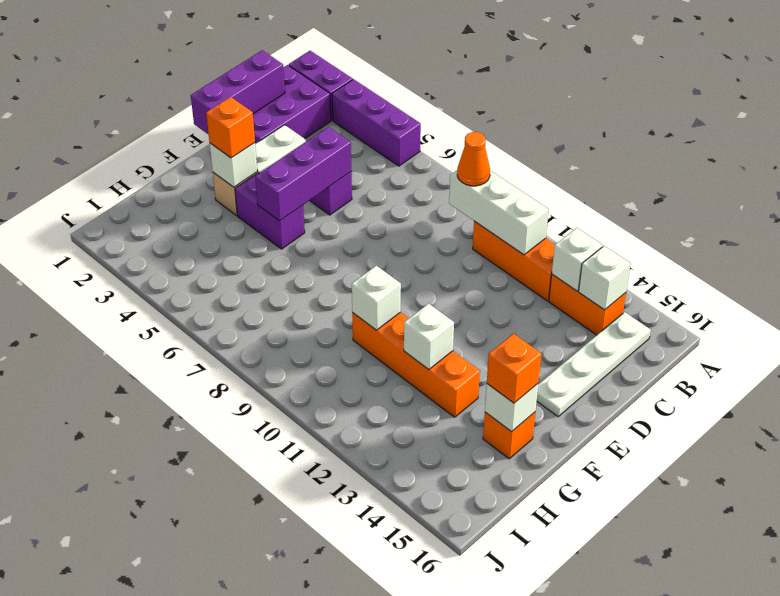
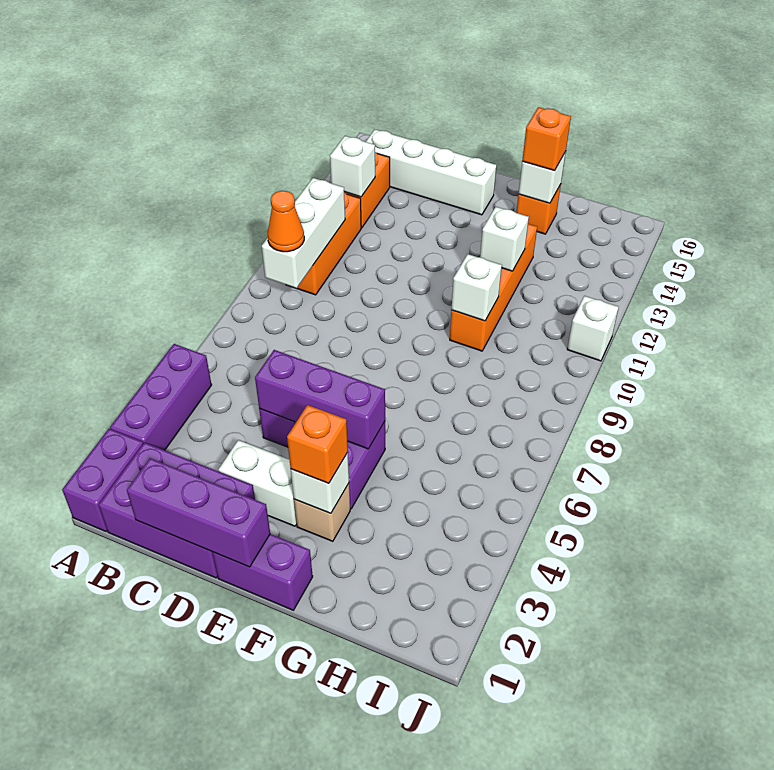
white brick B14 level 2 -> white brick J11 level 1
white plate B15:E15 level 1 -> white brick B15:E15 level 1
none -> purple brick E1:F1 level 1

